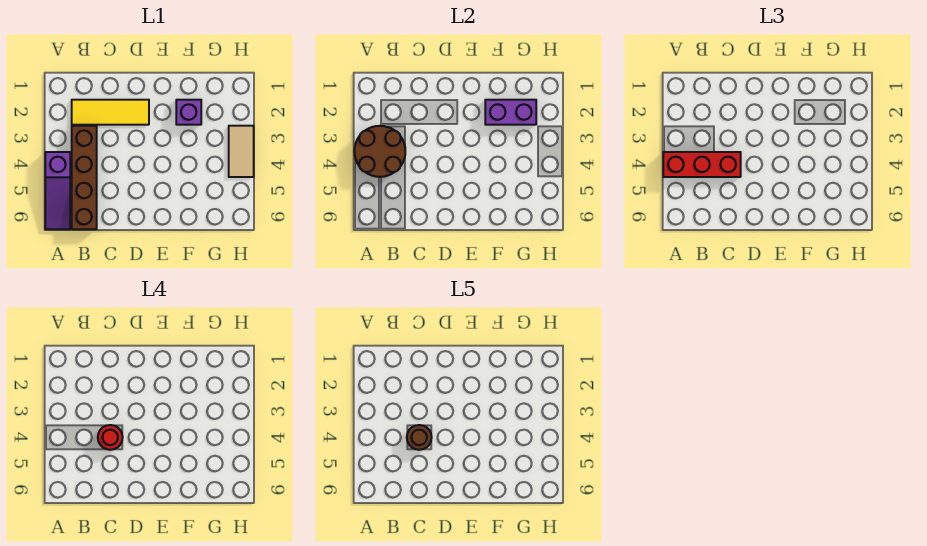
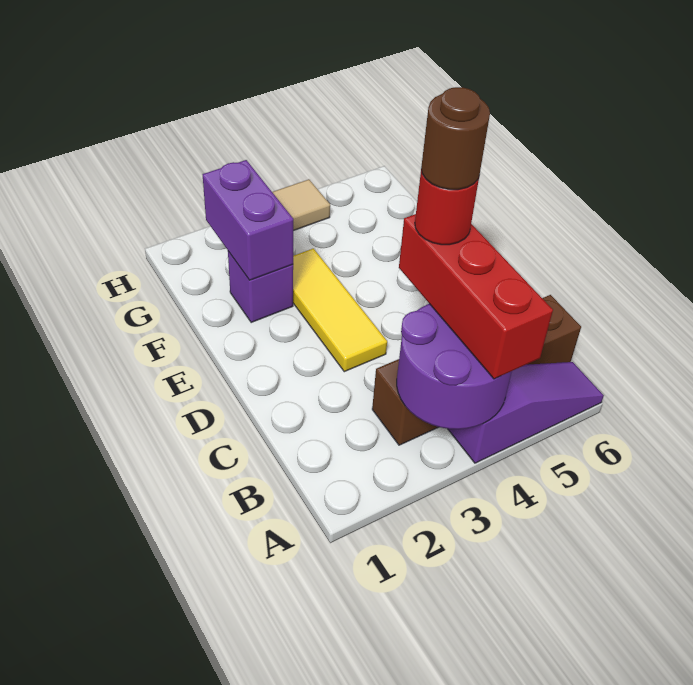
brown round brick A3:B4 level 2 -> purple round brick A3:B4 level 2
yellow tile B2:D2 level 1 -> yellow tile D3:F3 level 1

